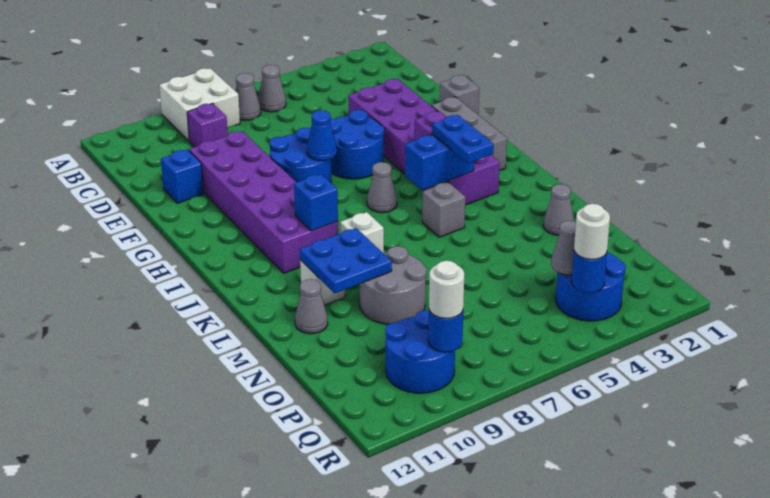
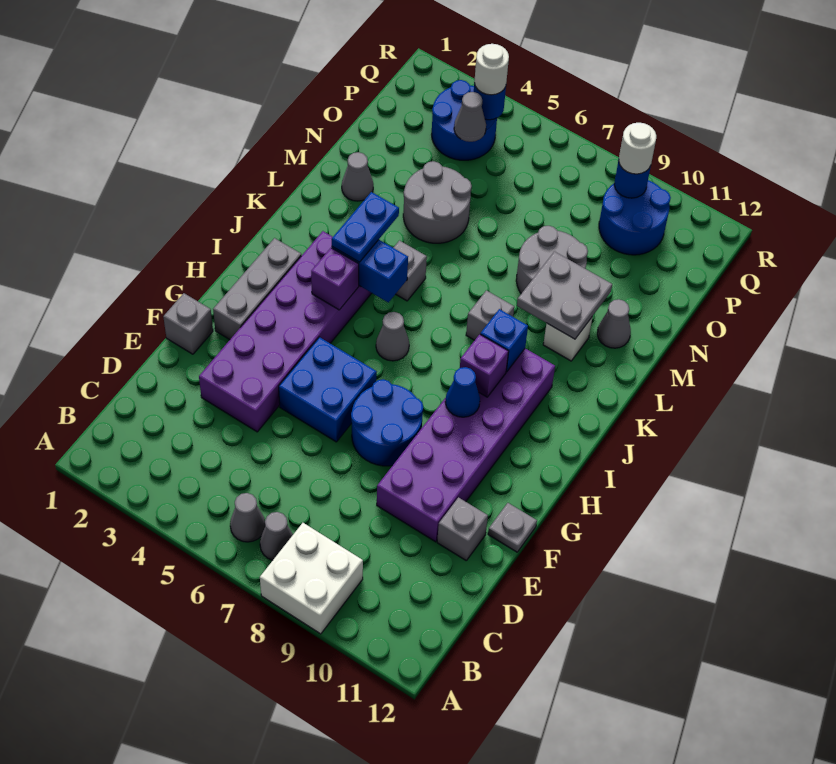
purple brick C9 level 1 -> purple brick I9 level 2
blue brick E11 level 1 -> grey brick E11 level 1
blue round brick F5:G6 level 1 -> blue brick F5:G6 level 1
none -> grey plate F12 level 1
blue cone G7 level 2 -> blue cone H9 level 2
white brick K8 level 1 -> grey brick K8 level 1
blue plate L9:M10 level 2 -> grey plate L9:M10 level 2
none -> grey round brick M4:N5 level 1

